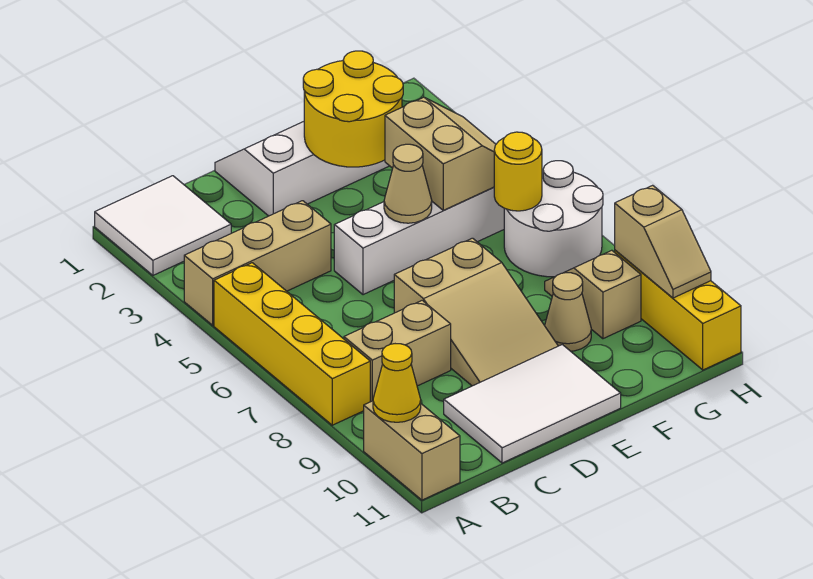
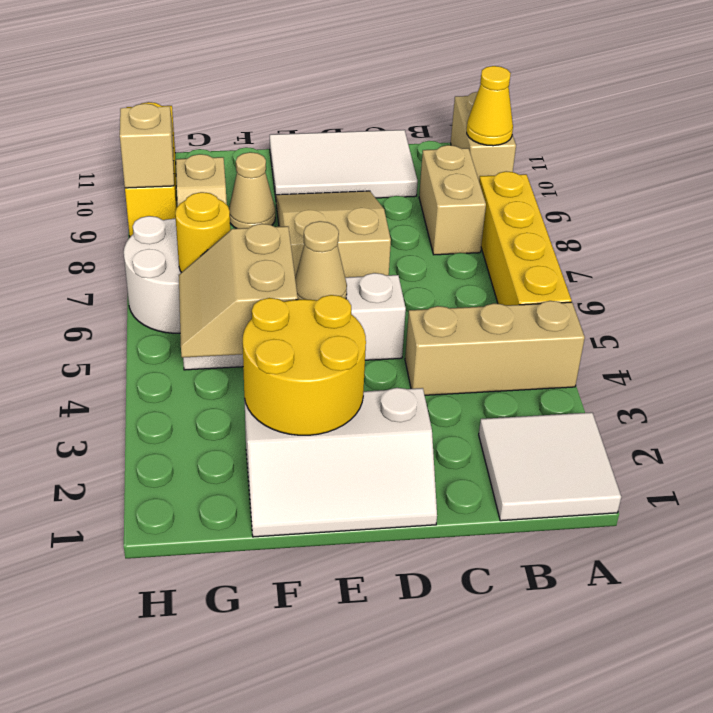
tan brick B8:C8 level 1 -> tan brick B8:B9 level 1

